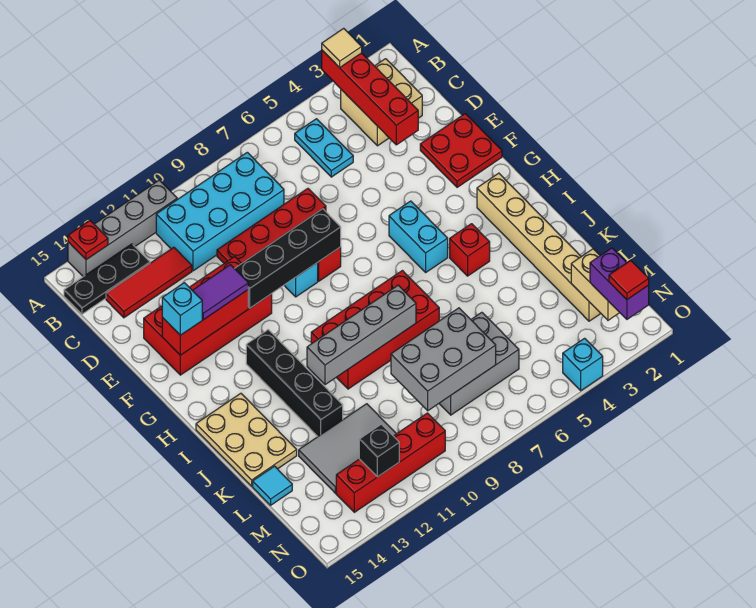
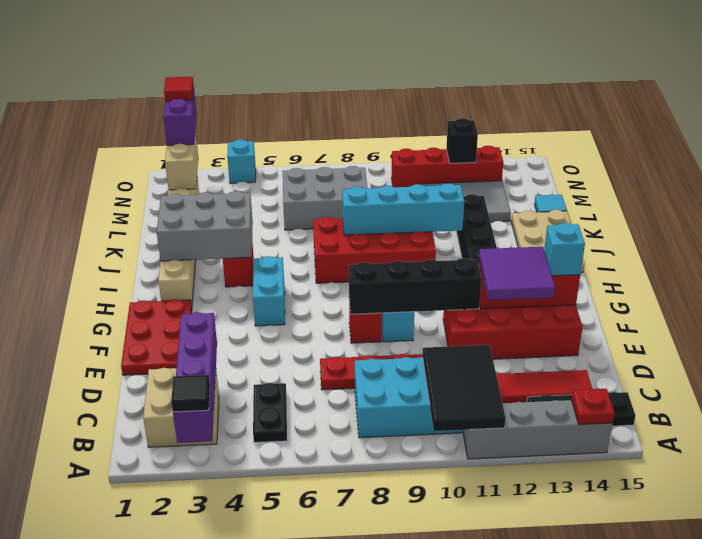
red brick A3:D3 level 2 -> purple brick A3:D3 level 2
tan tile A3 level 3 -> black tile A3 level 3
none -> black tile A10:C11 level 2
cyan plate B5:C5 level 1 -> black plate B5:C5 level 1
red plate E1:F2 level 1 -> red plate E1:G2 level 1
purple tile F12:F13 level 3 -> purple tile E12:F13 level 3
grey brick J8:J11 level 2 -> cyan brick J8:J11 level 2
grey brick L7:M9 level 2 -> grey brick I2:J4 level 2

